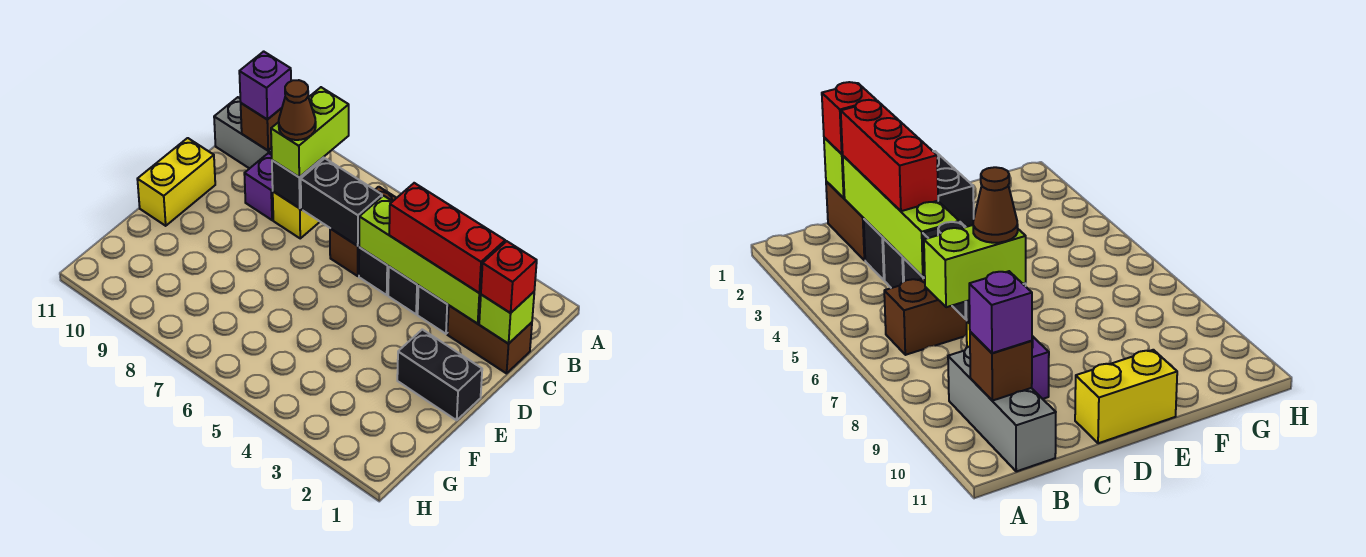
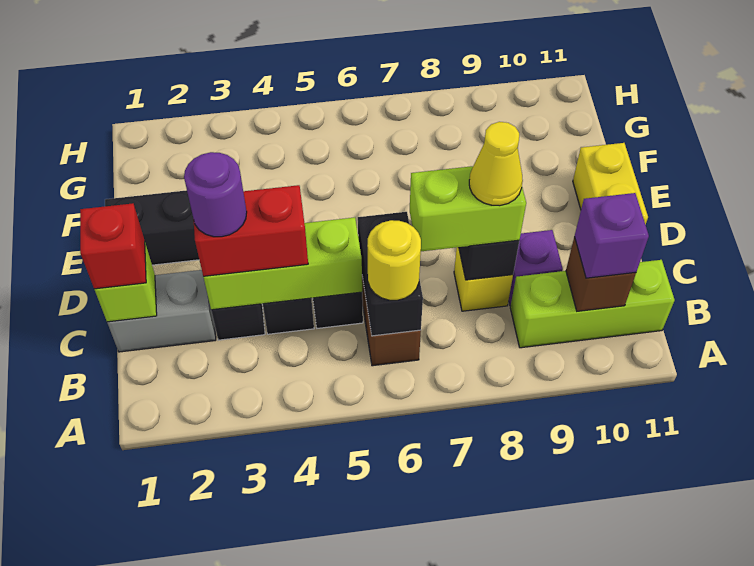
none -> yellow round brick B6 level 3
lime brick B8:C8 level 3 -> lime brick C7:C8 level 3
grey brick B9:B11 level 1 -> lime brick B9:B11 level 1
brown brick C1:C2 level 1 -> grey brick C1:C2 level 1
lime brick C2:C5 level 2 -> lime brick C3:C5 level 2
red brick C2:C4 level 3 -> red brick C3:C4 level 3
none -> purple round brick C3 level 4
black brick C6:C7 level 2 -> black brick B6:C6 level 2
brown cone C8 level 4 -> yellow cone C8 level 4

